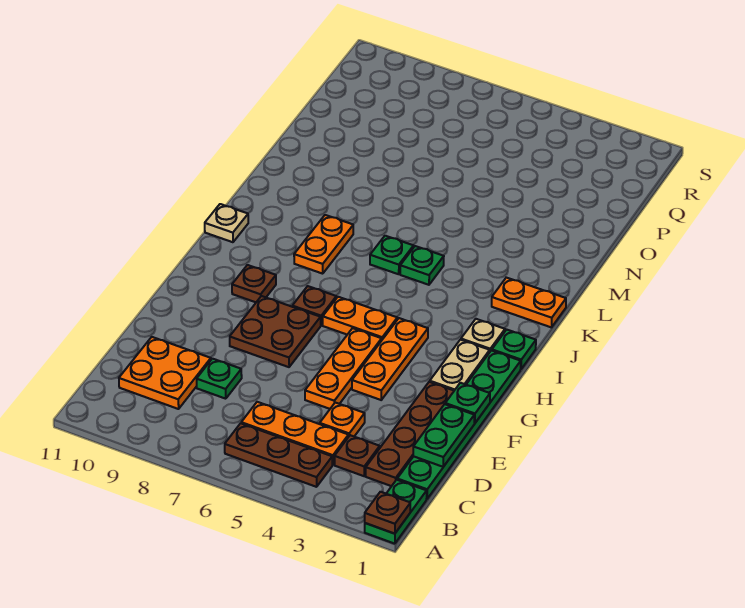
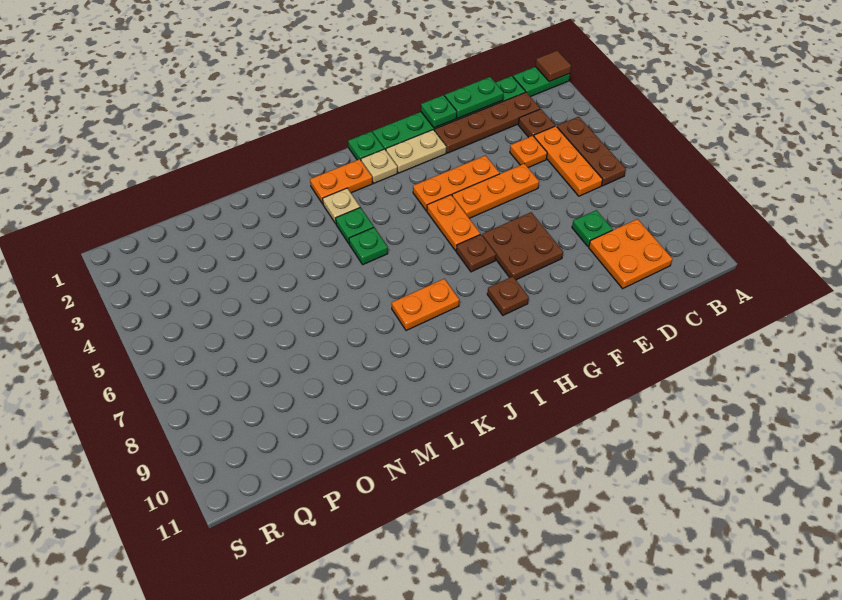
brown plate A1 level 2 -> brown tile A1 level 2
tan plate J11 level 1 -> tan plate K3 level 1
orange plate K1:K2 level 1 -> orange plate J2:K2 level 1
green plate K6 level 1 -> green plate K4 level 1

